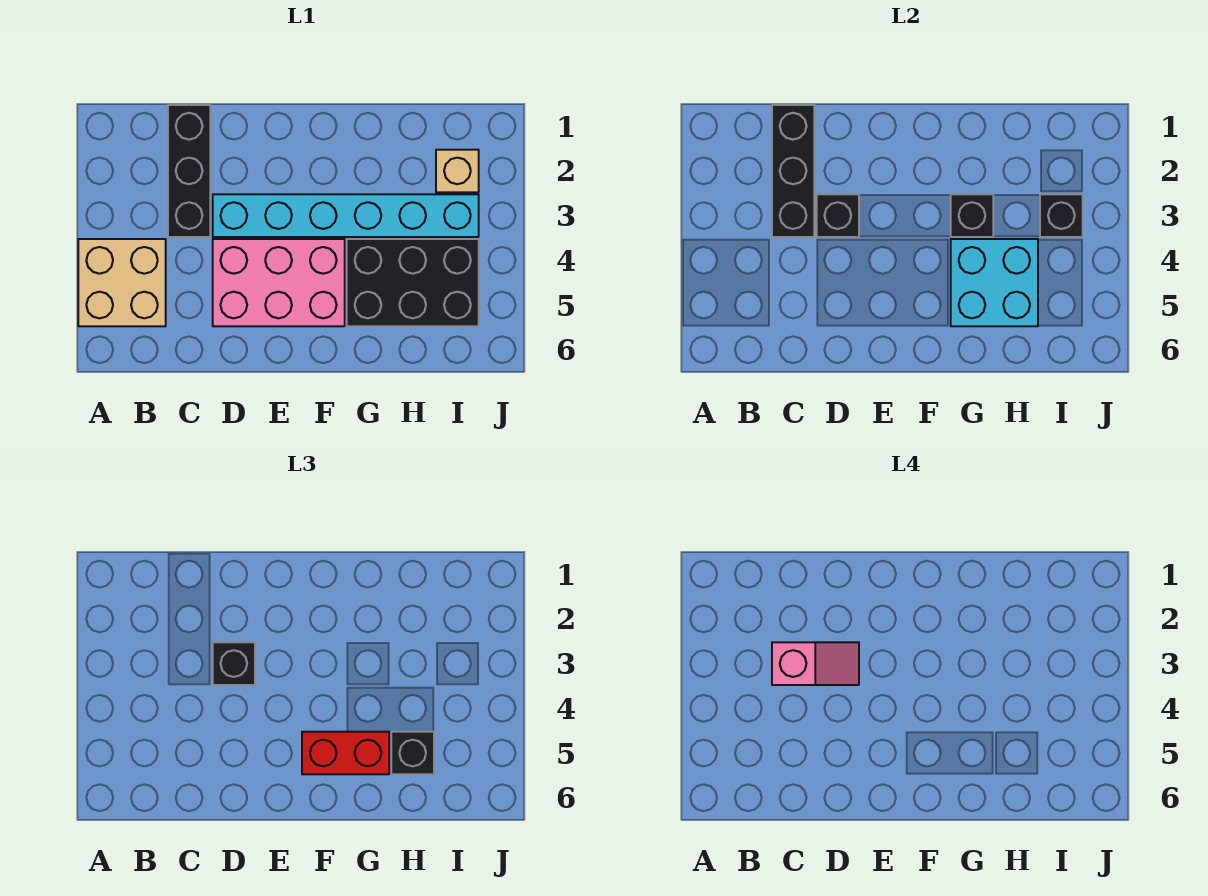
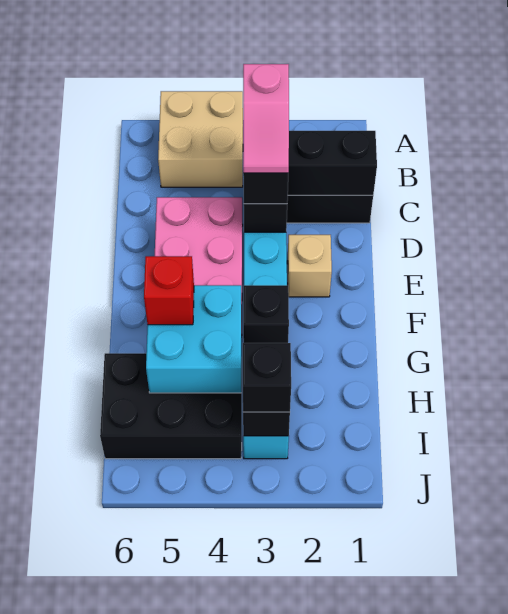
red brick F5:G5 level 3 -> red brick G5 level 3
black brick G4:I5 level 1 -> black brick H4:I6 level 1
black brick H5 level 3 -> black brick I3 level 3
tan brick I2 level 1 -> tan brick E2 level 1

